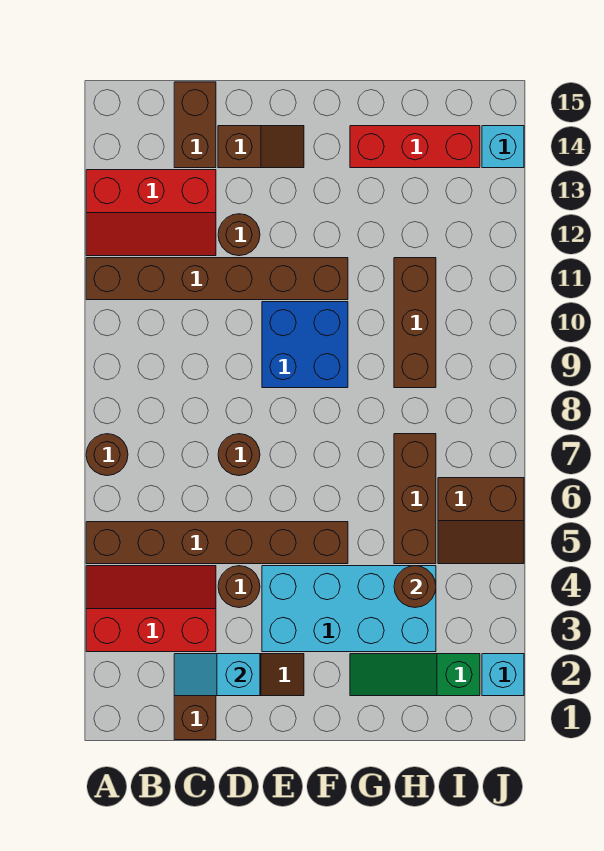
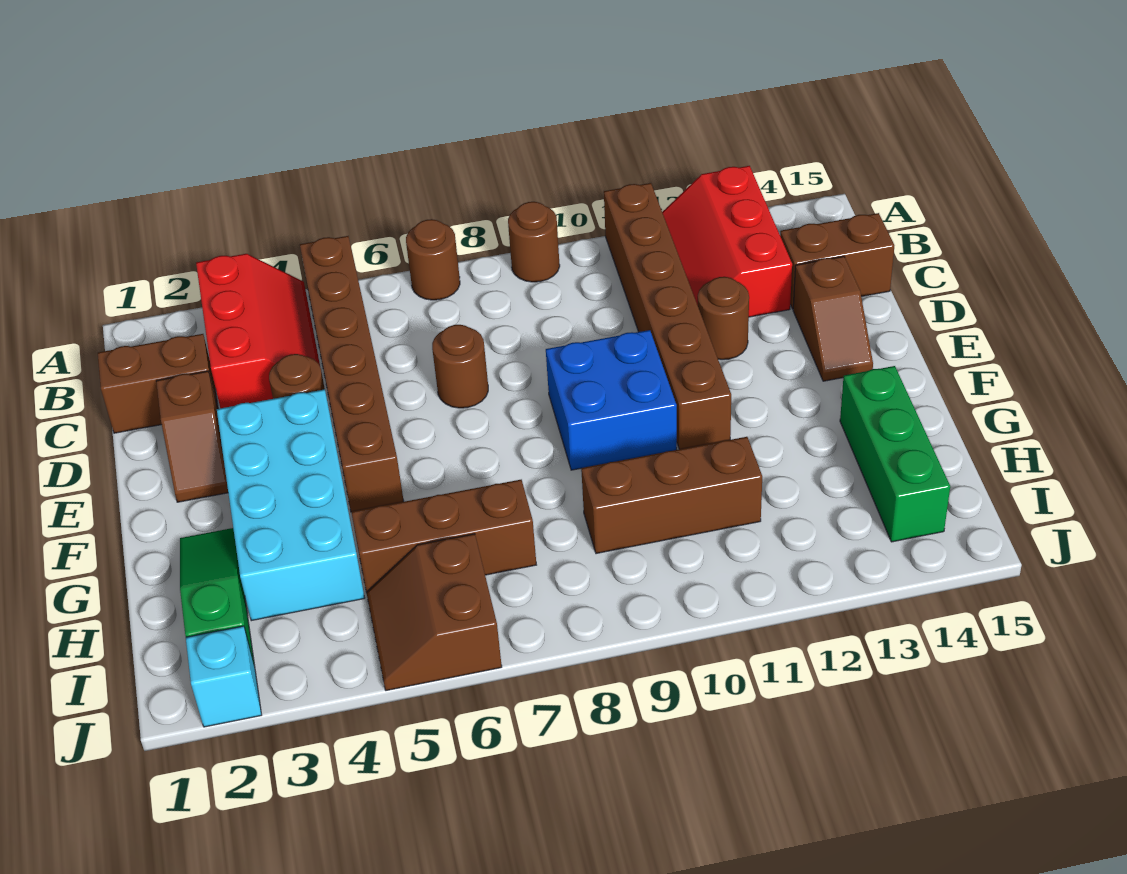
cyan slope C2:D2 level 2 top D -> none
red brick G14:I14 level 1 -> green brick G14:I14 level 1
brown round brick H4 level 2 -> brown round brick A9 level 1
cyan brick J14 level 1 -> none

